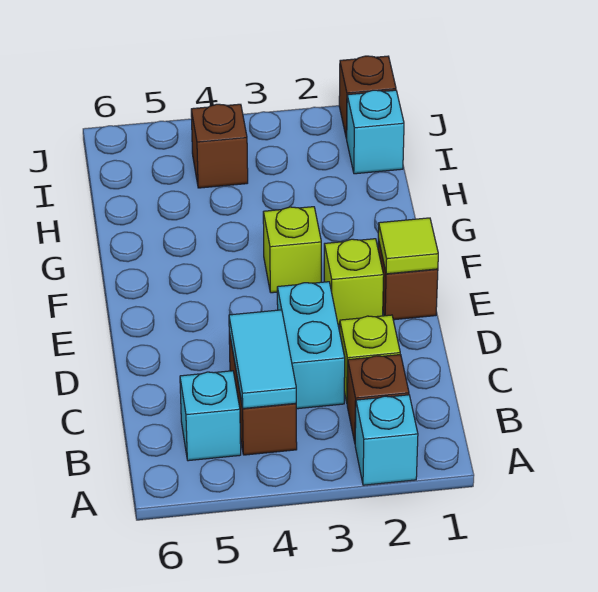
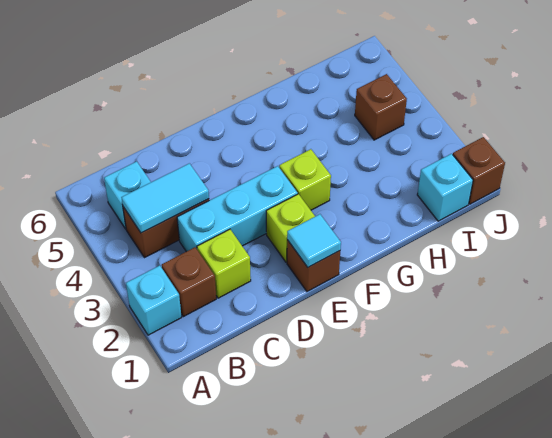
cyan brick C3:D3 level 1 -> cyan brick C3:E3 level 1
lime tile E1 level 2 -> cyan tile E1 level 2

